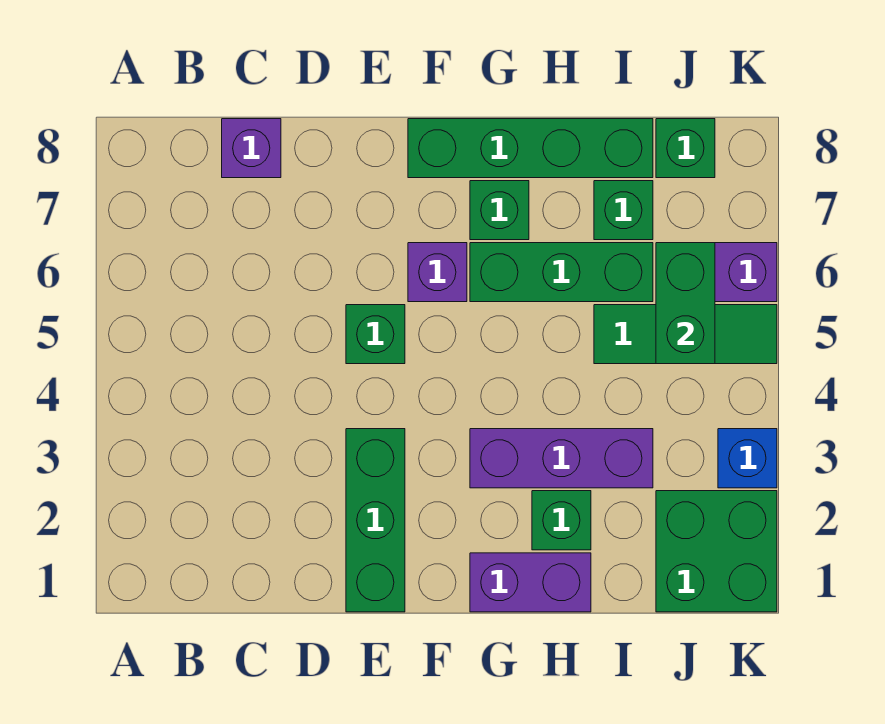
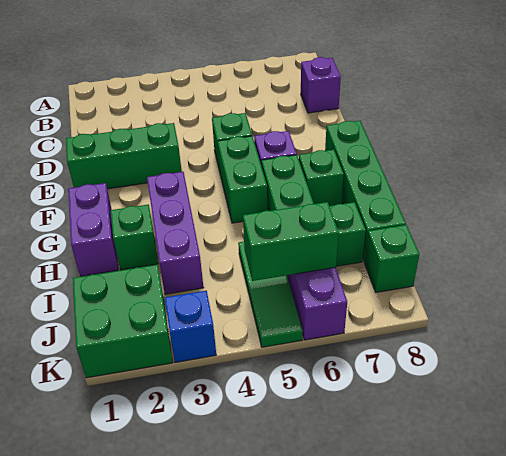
none -> green brick F5:G5 level 1

